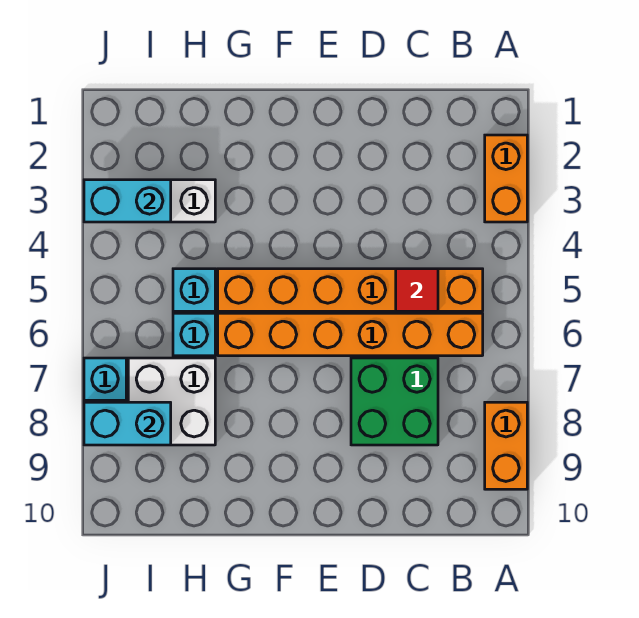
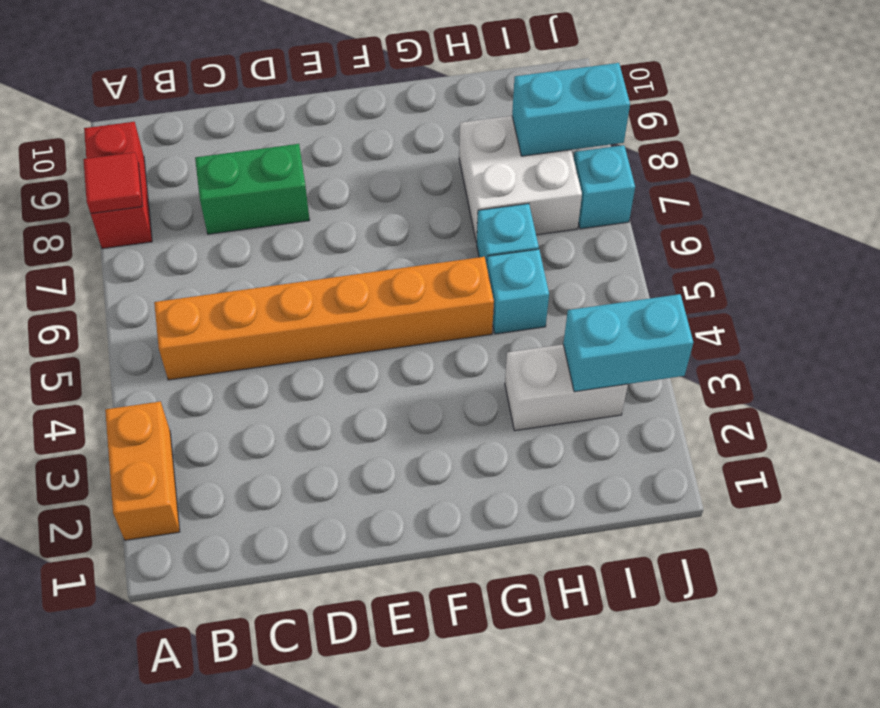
orange brick A8:A9 level 1 -> red brick A8:A9 level 1
orange brick B6:G6 level 1 -> none
red tile C5 level 2 -> red tile A8 level 2
green brick C7:D8 level 1 -> green brick C8:D8 level 1

